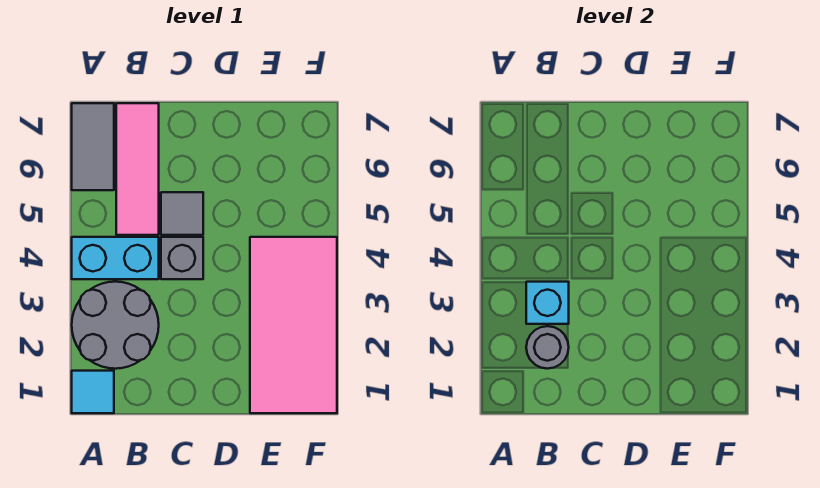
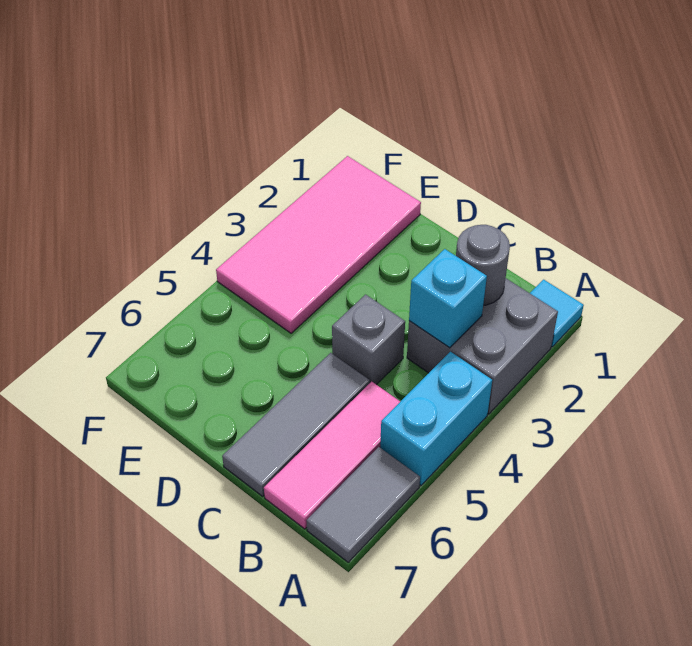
grey round brick A2:B3 level 1 -> grey brick A2:B3 level 1
cyan brick A4:B4 level 1 -> cyan brick A4:A5 level 1
grey tile C5 level 1 -> grey tile C5:C7 level 1

